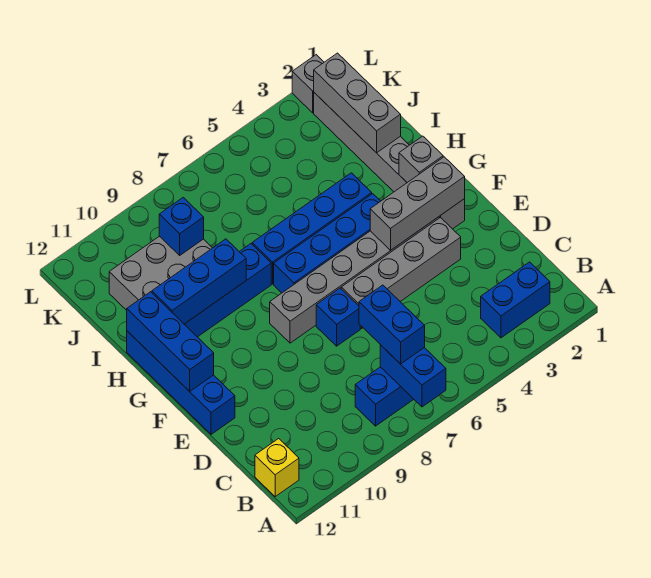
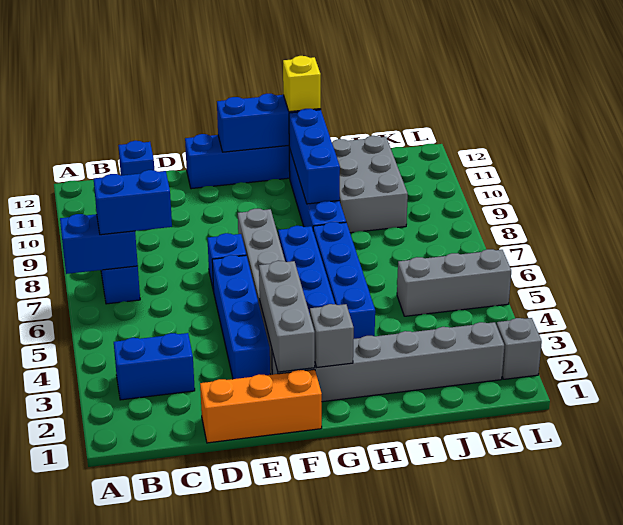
blue brick B2:B3 level 1 -> blue brick B3:C3 level 1
yellow brick B12 level 1 -> yellow brick H12 level 3
none -> orange brick D1:F1 level 1
grey brick E3:E6 level 1 -> blue brick E3:E6 level 1
grey brick I2:K2 level 2 -> grey brick J5:L5 level 1
blue brick J9 level 2 -> blue brick C12 level 1

